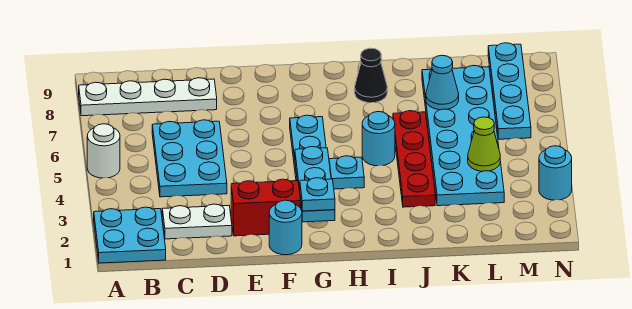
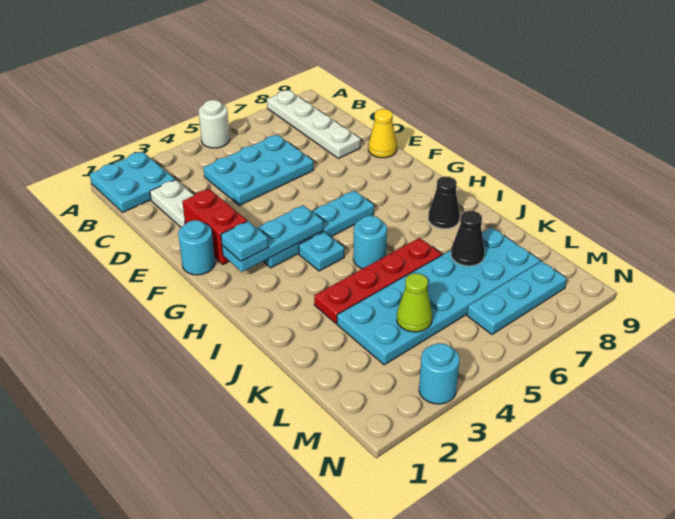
none -> yellow cone E9 level 1
cyan cone K7 level 2 -> black cone K7 level 2
cyan plate M6:M9 level 1 -> cyan plate M6:M8 level 1

